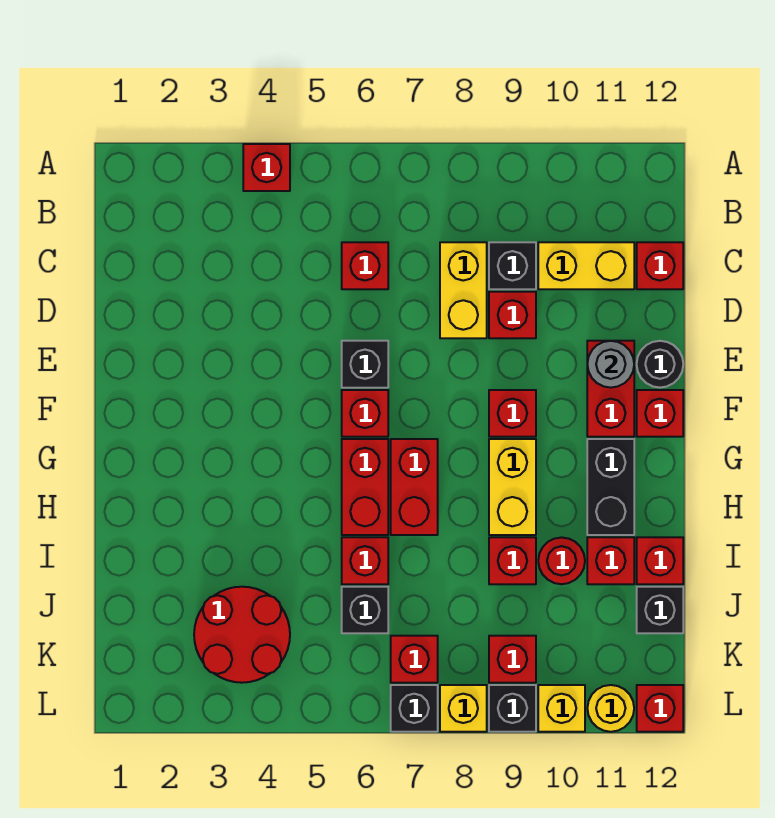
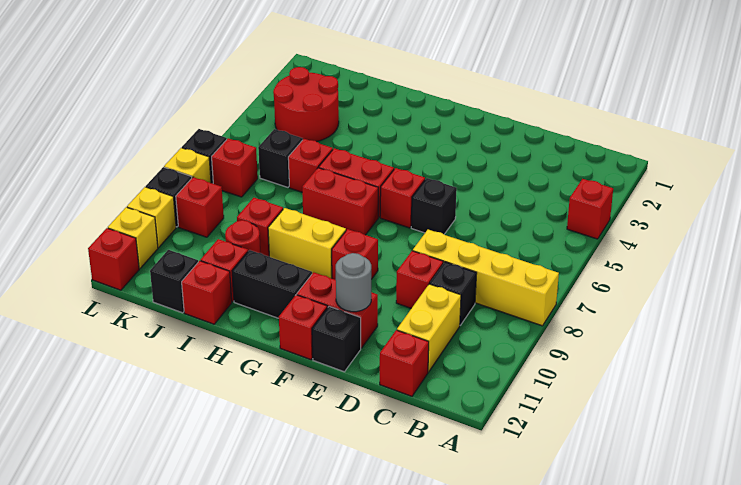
red brick C6 level 1 -> none
yellow brick C8:D8 level 1 -> yellow brick A8:D8 level 1
black round brick E12 level 1 -> black brick E12 level 1
yellow round brick L11 level 1 -> yellow brick L11 level 1

